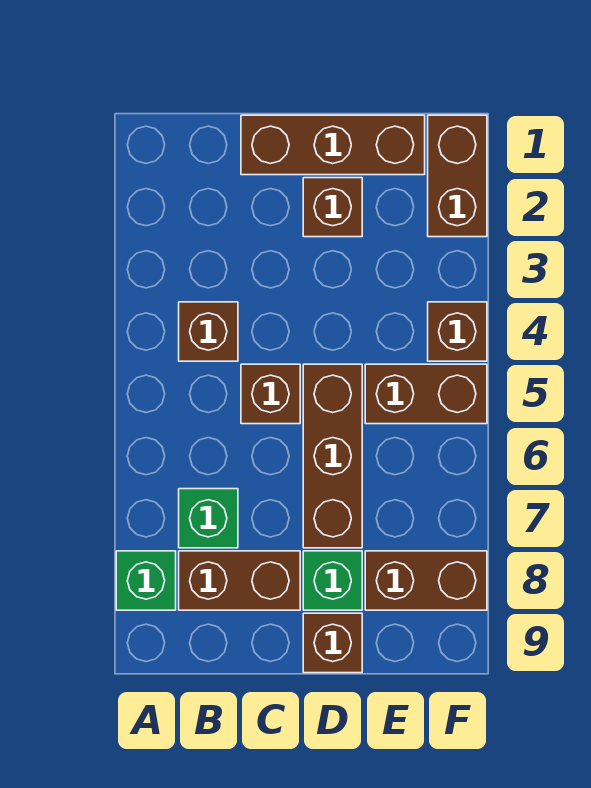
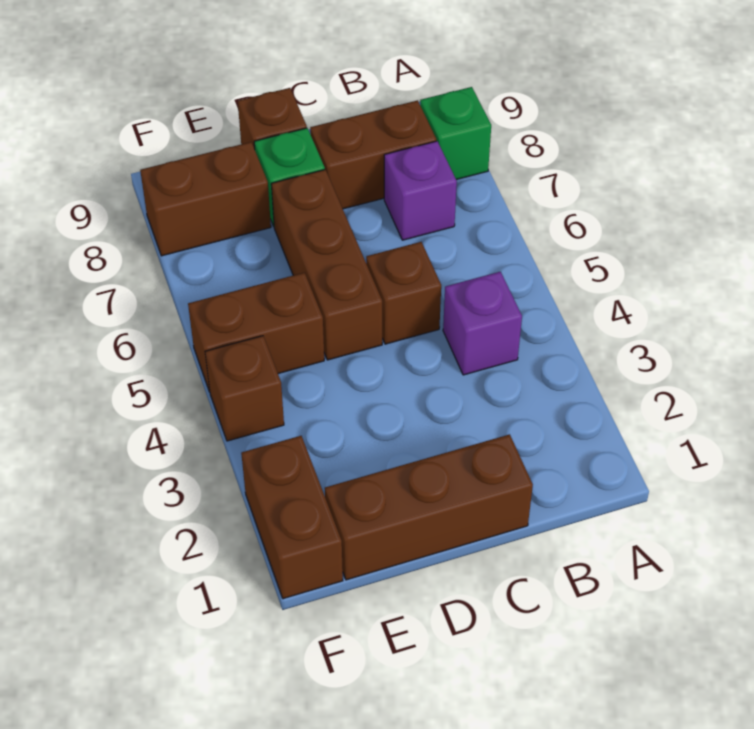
brown brick B4 level 1 -> purple brick B4 level 1
green brick B7 level 1 -> purple brick B7 level 1
brown brick D2 level 1 -> none

